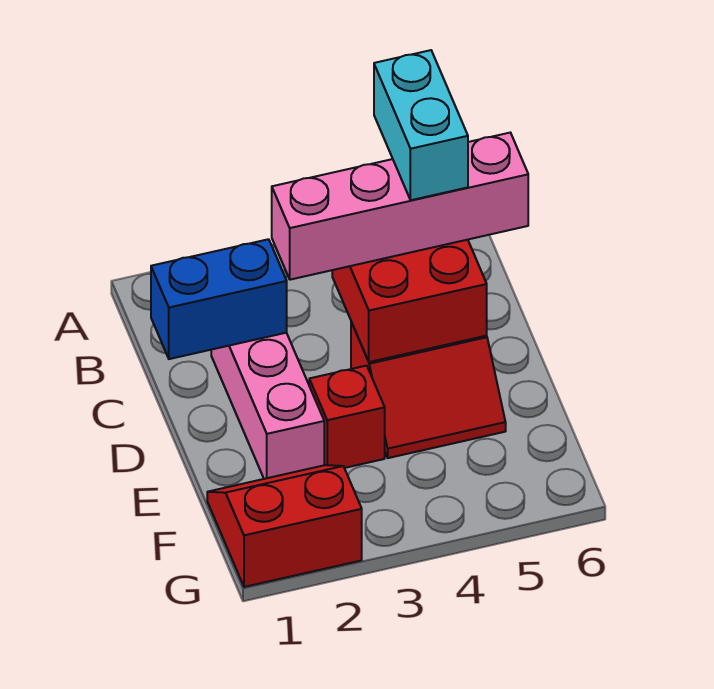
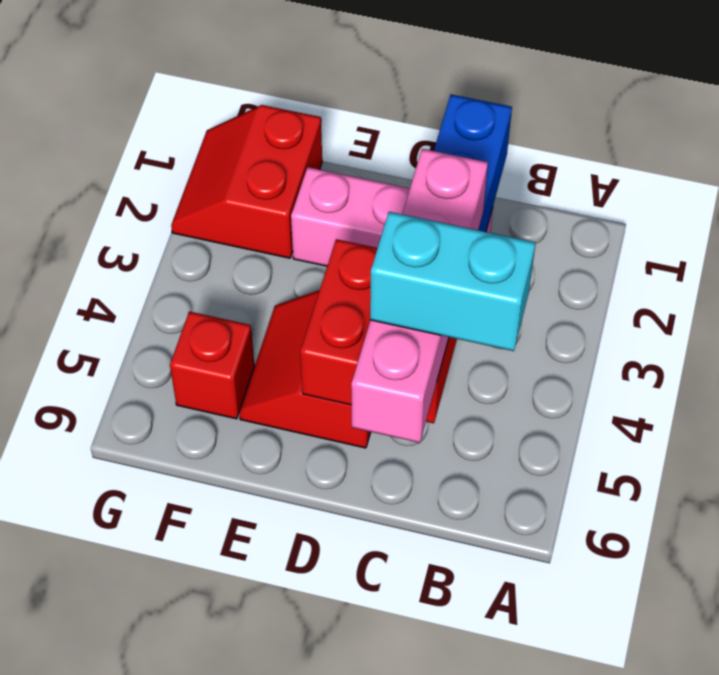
red brick E3 level 1 -> red brick F5 level 1
red slope F1:G2 level 1 top G -> red slope F1:G2 level 1 top F

